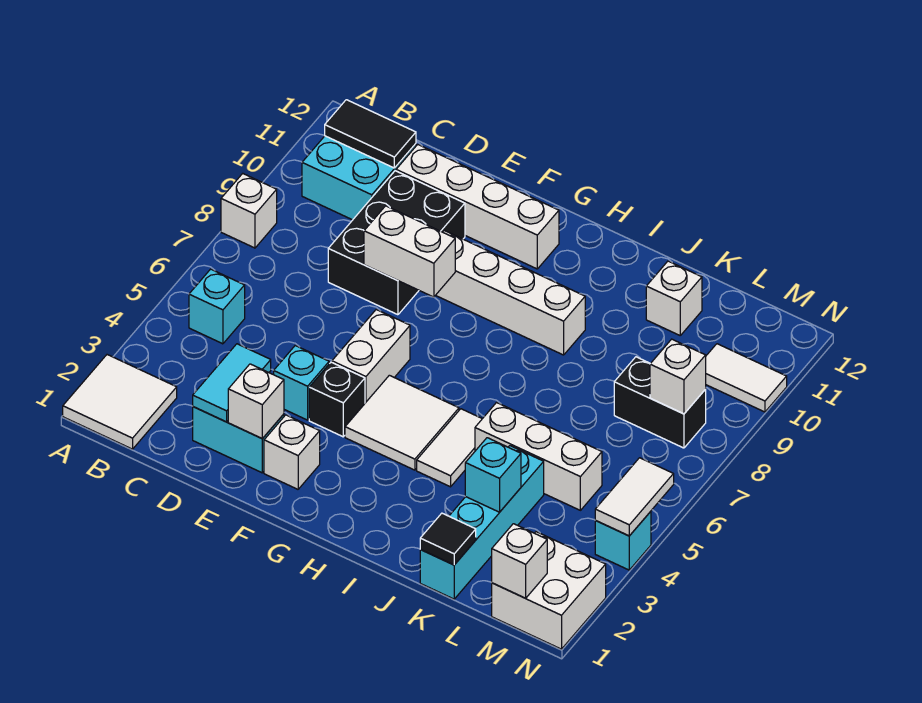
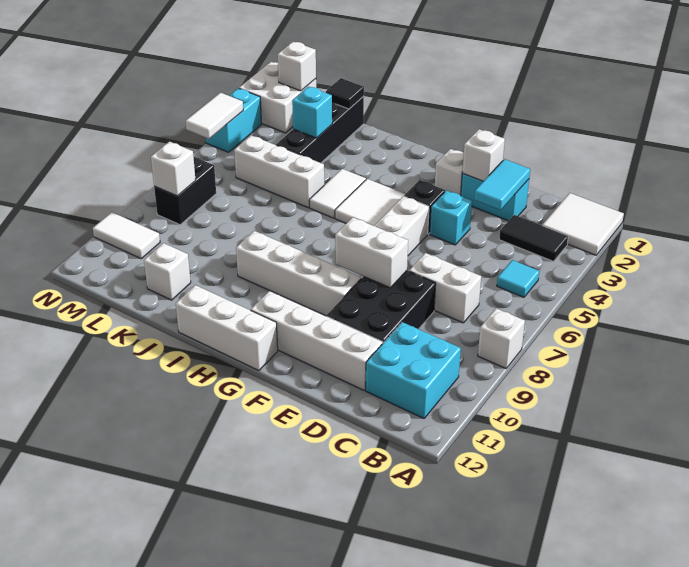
cyan brick B5 level 1 -> cyan tile B5 level 1
black tile B11:C11 level 2 -> black tile B3:C3 level 1
none -> white brick C7:D7 level 1
none -> white brick G12:I12 level 1
cyan brick K1:K4 level 1 -> black brick K1:K4 level 1
black brick L8:M8 level 1 -> black brick M7:M8 level 1
cyan brick N4 level 1 -> cyan brick N3:N4 level 1

